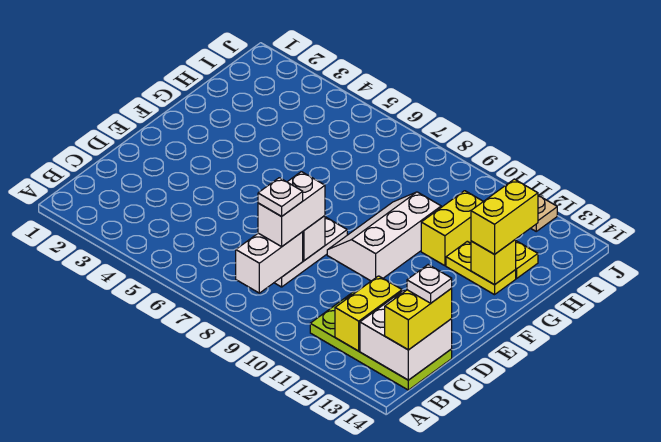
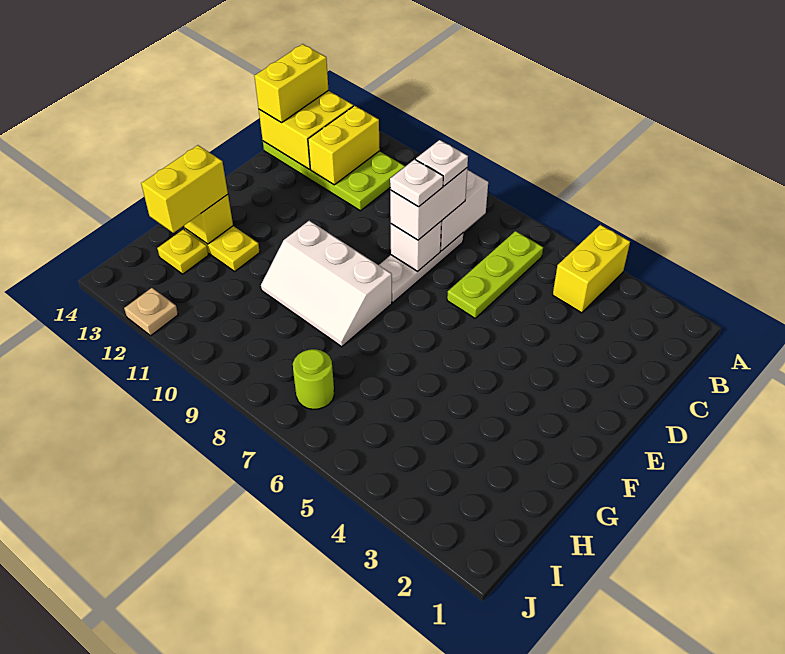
none -> lime plate B6:D6 level 1
white brick B13:C14 level 2 -> yellow brick B13:C14 level 2
white plate C14 level 4 -> white plate D8 level 4
white slope E9:G10 level 1 top 10 -> white slope F8:G10 level 1 top F
yellow brick G11:H11 level 1 -> yellow brick A4:B4 level 1
none -> lime round brick I7 level 1

